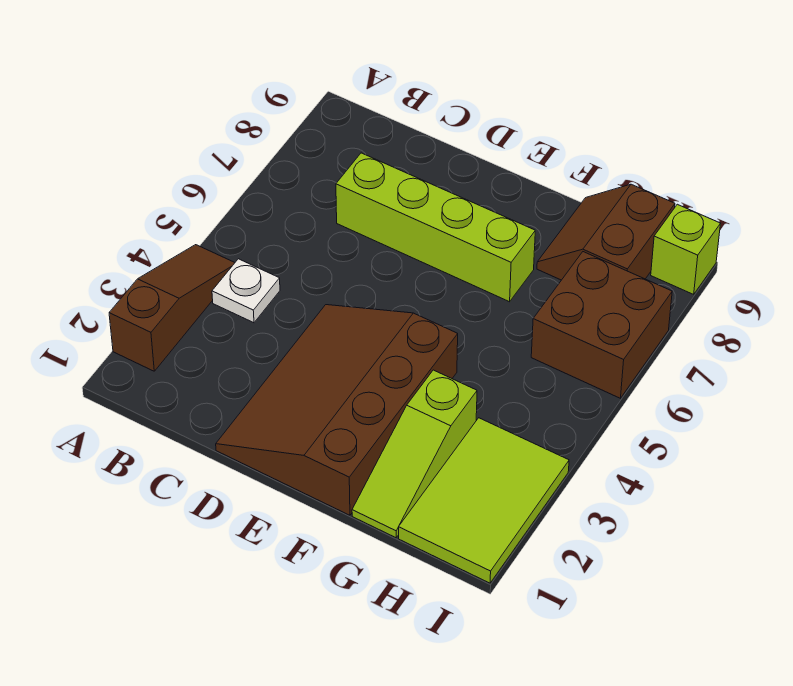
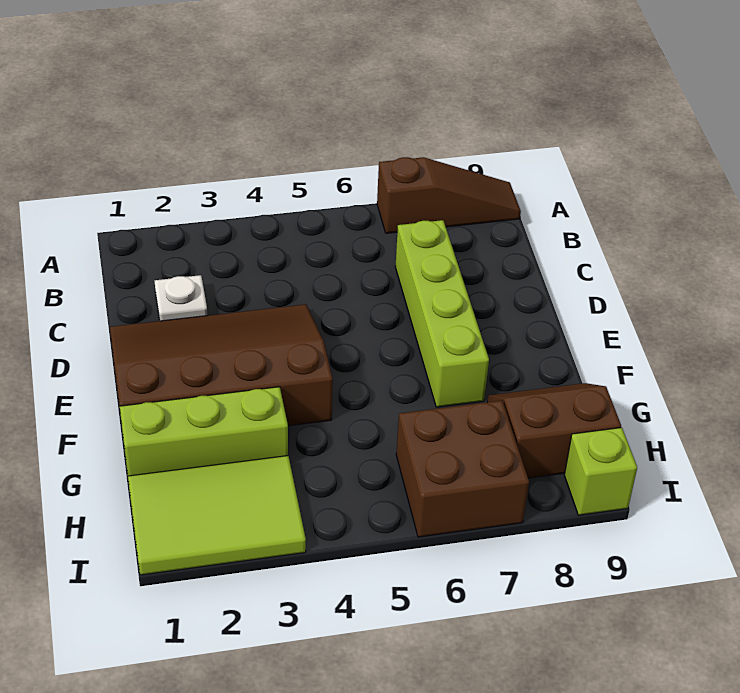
brown slope A2:A4 level 1 top 2 -> brown slope A7:A9 level 1 top 7
white plate B4 level 1 -> white plate C2 level 1
lime slope G1:G3 level 1 top 3 -> lime brick G1:G3 level 1

